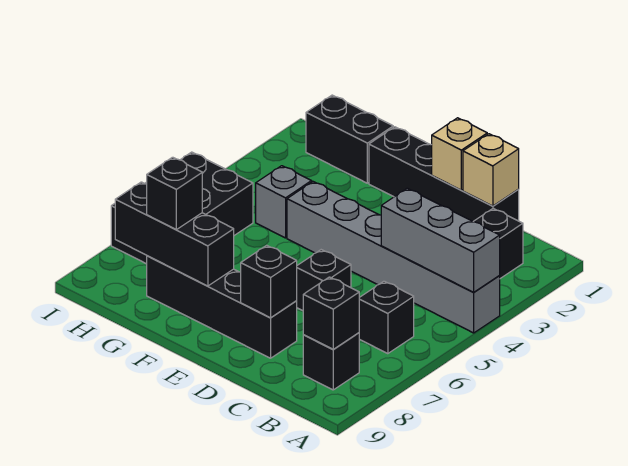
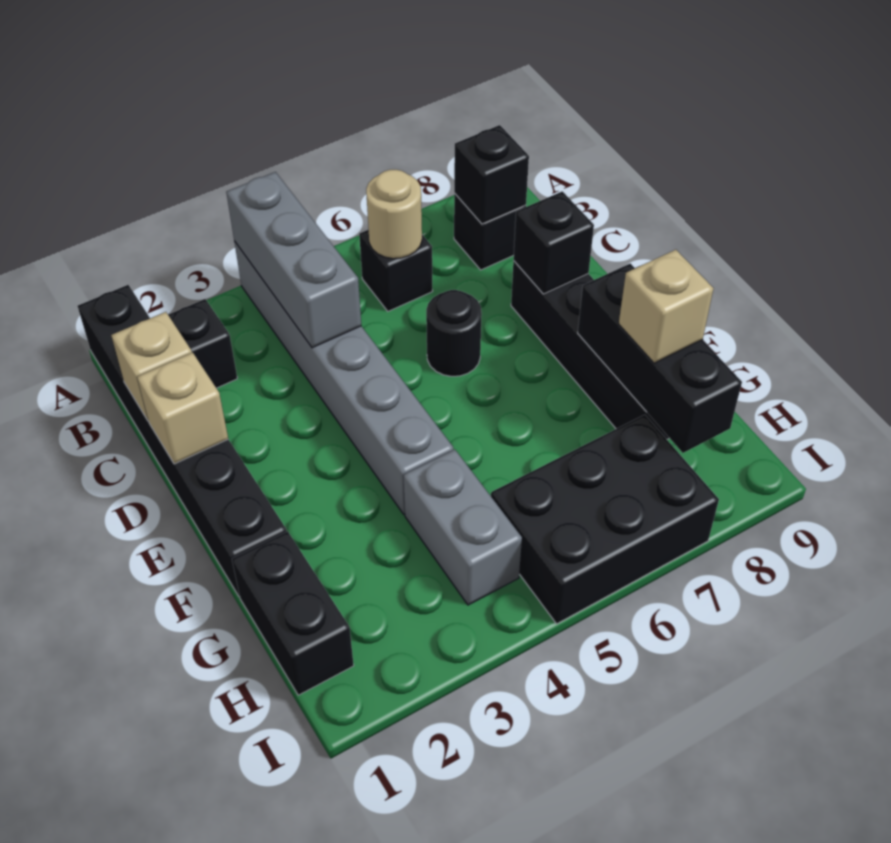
none -> tan round brick B6 level 2
black brick C1:F1 level 1 -> black brick A1:F1 level 1
black brick D6 level 1 -> black round brick D6 level 1
grey brick G4 level 1 -> grey brick G4:H4 level 1
black brick G8 level 3 -> tan brick G8 level 3

